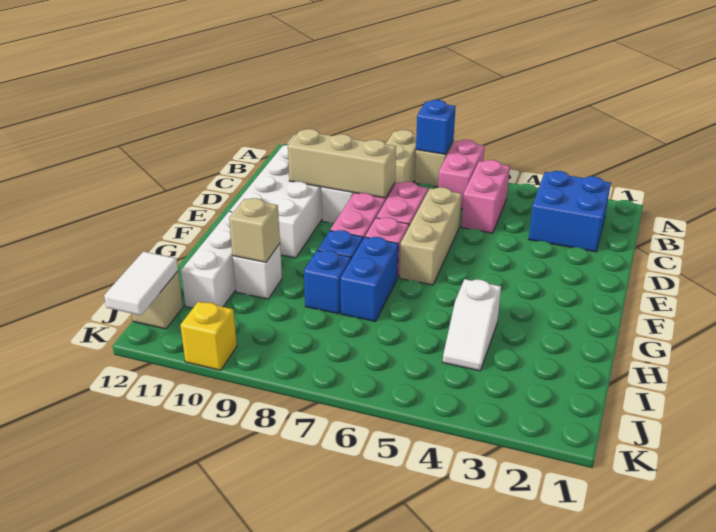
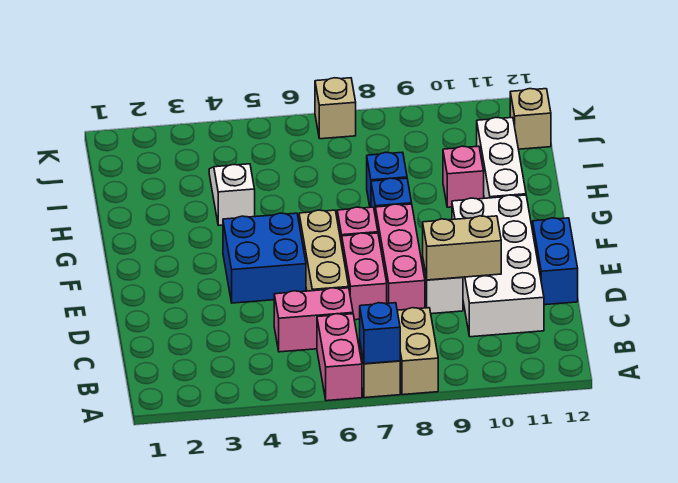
blue brick B2:C3 level 1 -> blue brick E4:F5 level 1
pink brick B5:C5 level 1 -> pink brick C5:C6 level 1
tan brick D8:D10 level 2 -> tan brick D9:D10 level 2
blue brick G7:H7 level 1 -> blue brick D12:E12 level 1
white brick H10 level 1 -> pink brick H10 level 1
tan brick H10 level 2 -> tan brick K7 level 1
white tile J12:K12 level 2 -> none
yellow brick K10 level 1 -> none

